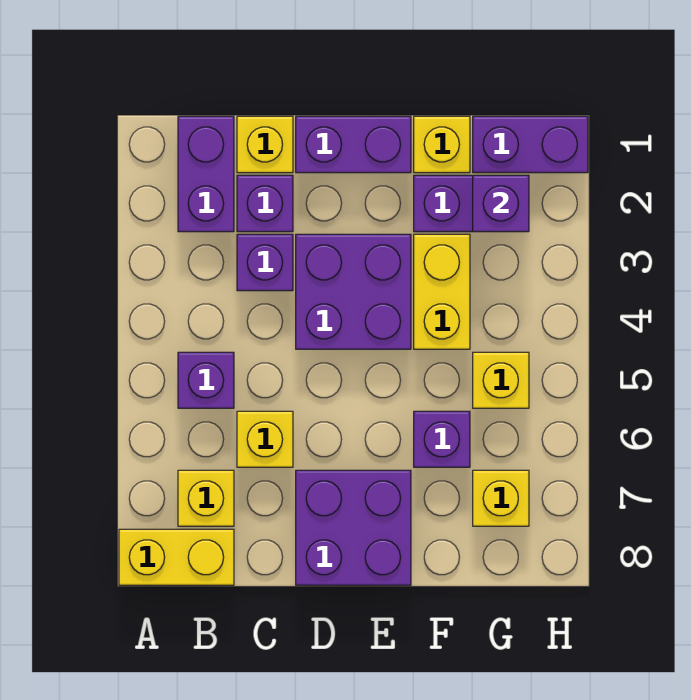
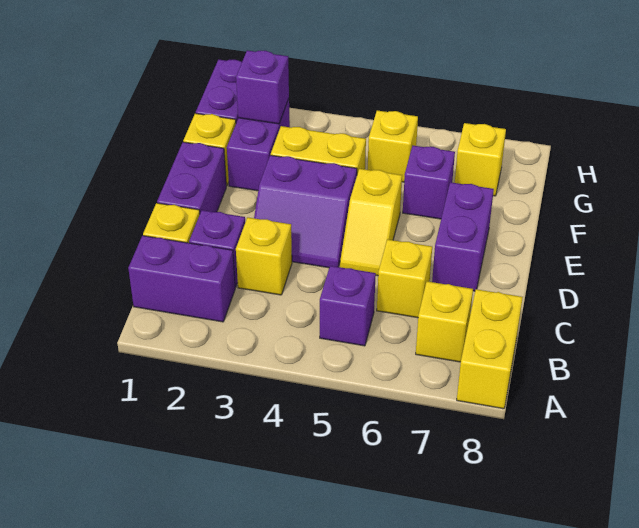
purple brick C3 level 1 -> yellow brick C3 level 1
purple brick D3:E4 level 1 -> purple slope D3:E4 level 1 top E
none -> yellow slope D5:E5 level 1 top E
purple brick D7:E8 level 1 -> purple brick D7:E7 level 1

